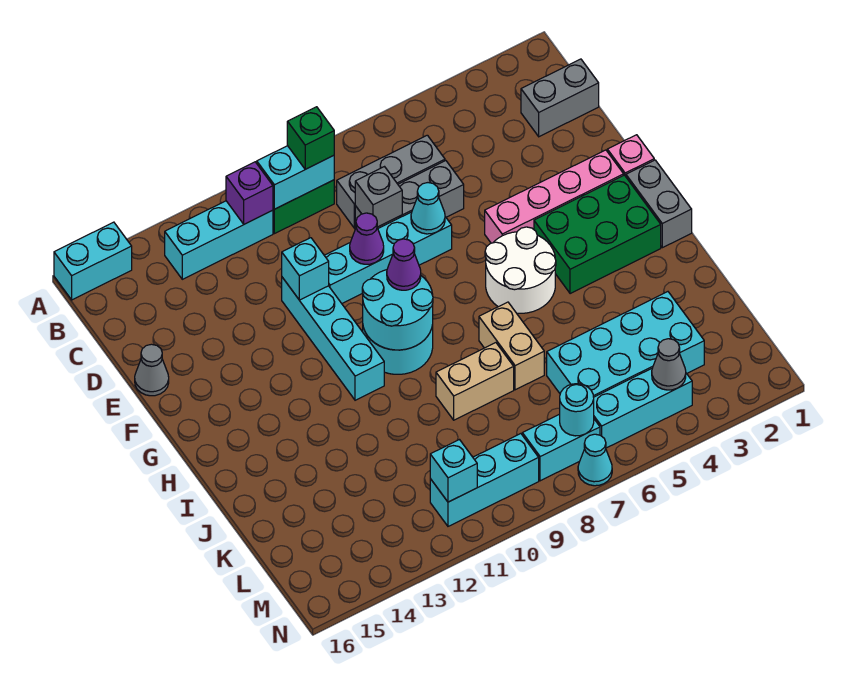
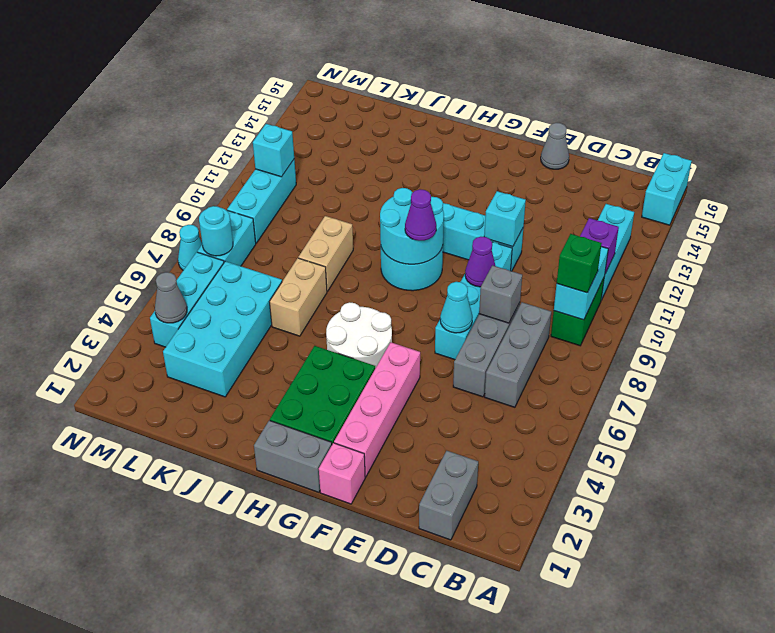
tan brick I7:J7 level 1 -> tan brick J6:J7 level 1

